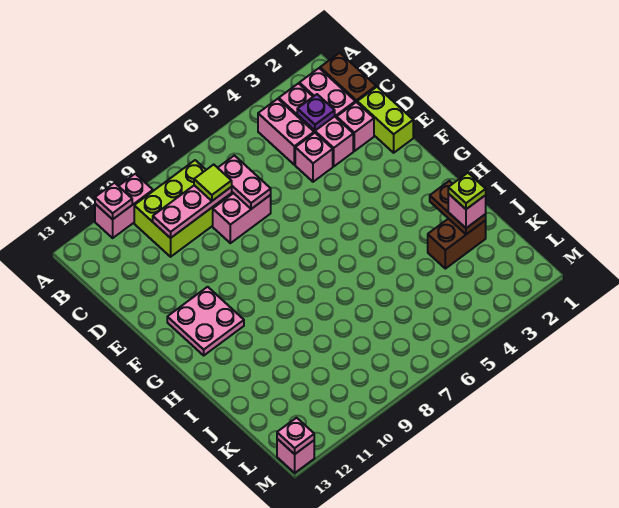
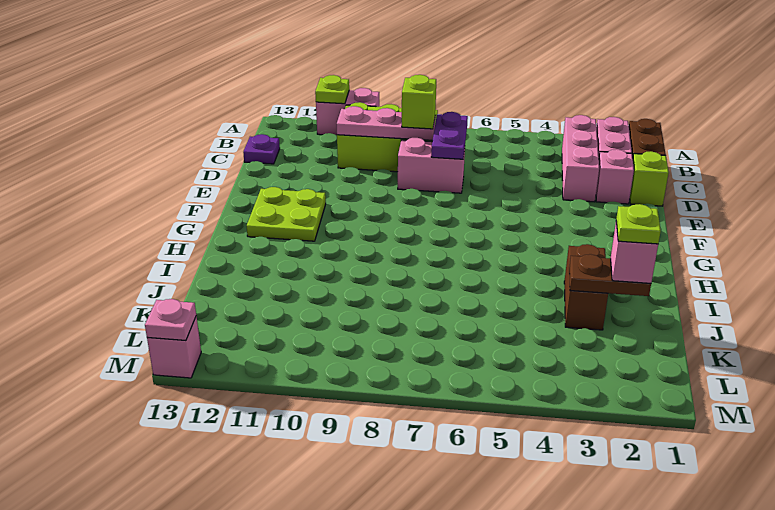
pink plate A11 level 2 -> lime plate A11 level 2
pink brick B4:C4 level 1 -> none
purple plate C3 level 2 -> purple plate C13 level 1
pink plate C7:D7 level 2 -> purple plate C7:D7 level 2
lime tile C8 level 3 -> lime brick C8 level 3
lime brick D1:E1 level 1 -> lime brick D1 level 1
pink brick D4 level 1 -> none
pink plate F11:G12 level 1 -> lime plate F11:G12 level 1
brown plate I2:J2 level 2 -> brown plate J2:J3 level 2
brown brick J2:J3 level 1 -> brown brick I3:J3 level 1

